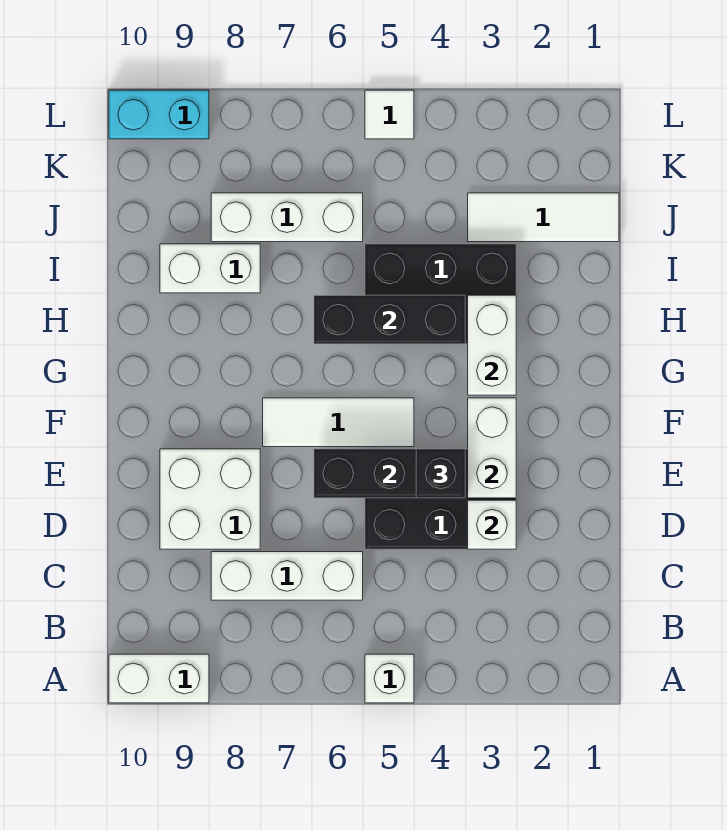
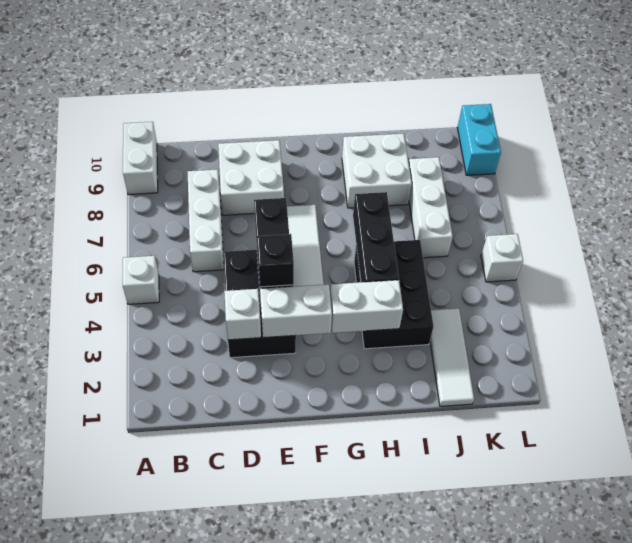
white brick I8:I9 level 1 -> white brick H8:I9 level 1
white tile L5 level 1 -> white brick L5 level 1

